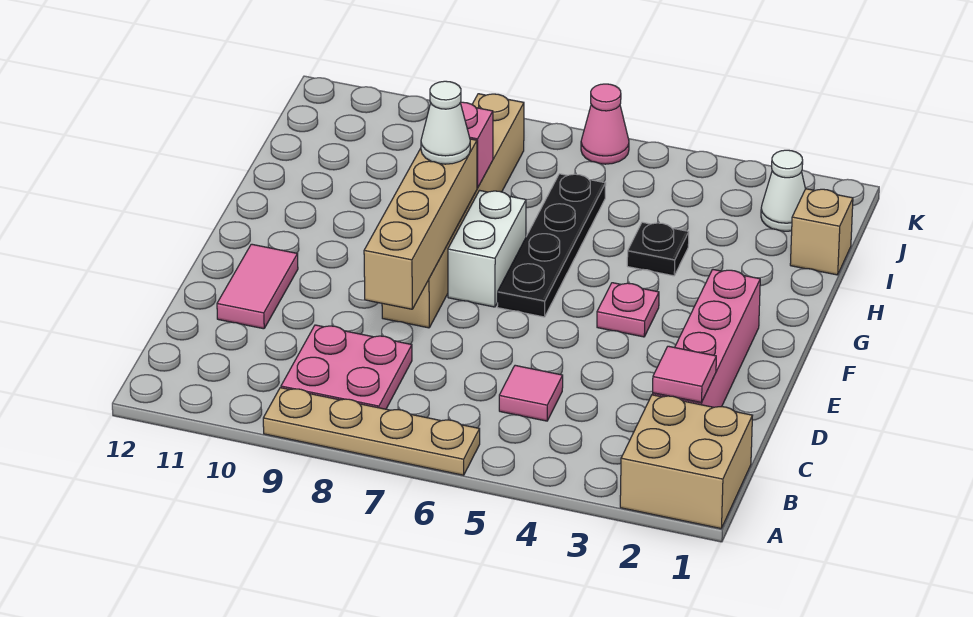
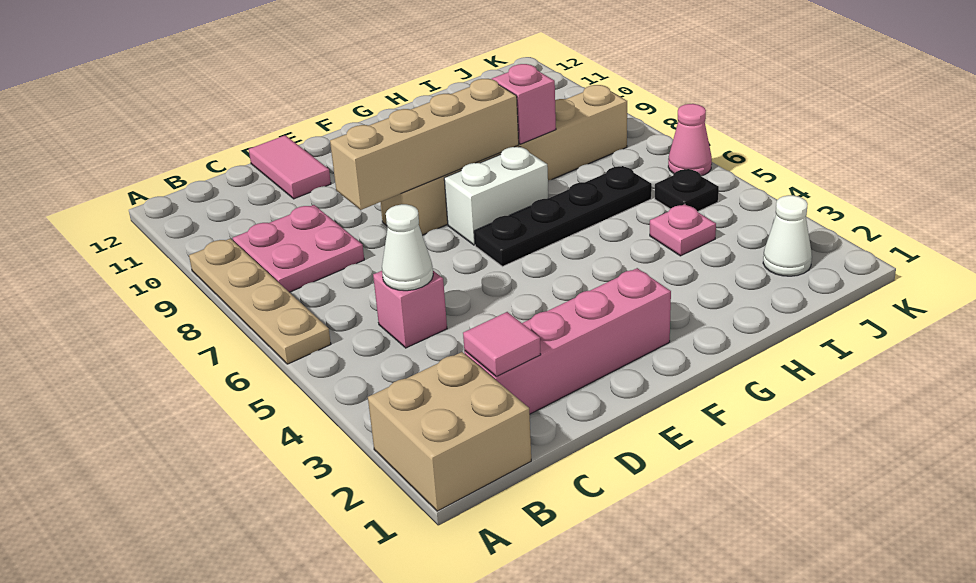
pink tile C5 level 1 -> pink brick C5 level 1
pink tile D11:E11 level 1 -> pink tile D11:D12 level 1
pink plate F4 level 1 -> pink plate I4 level 1
white cone G8 level 3 -> white cone C5 level 2
black plate H4 level 1 -> black plate J5 level 1
tan brick I1 level 1 -> none

